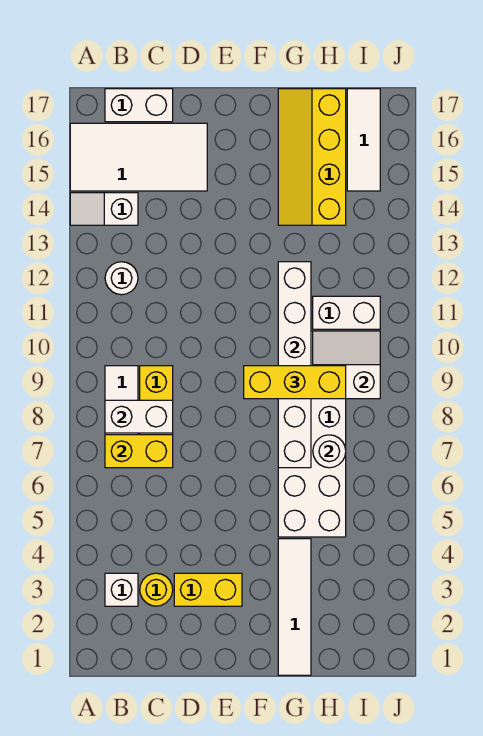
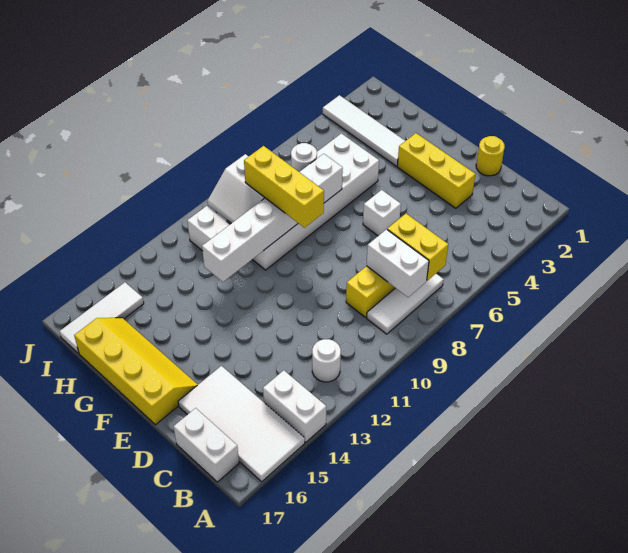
white slope A14:B14 level 1 top B -> white brick A14:B14 level 1
white brick B3 level 1 -> white brick E6 level 1
yellow round brick C3 level 1 -> yellow round brick D1 level 1
yellow brick D3:E3 level 1 -> yellow brick D3:F3 level 1
white tile G1:G4 level 1 -> white tile G3:J3 level 1
yellow slope G14:H17 level 1 top H -> yellow slope E16:H17 level 1 top 17

